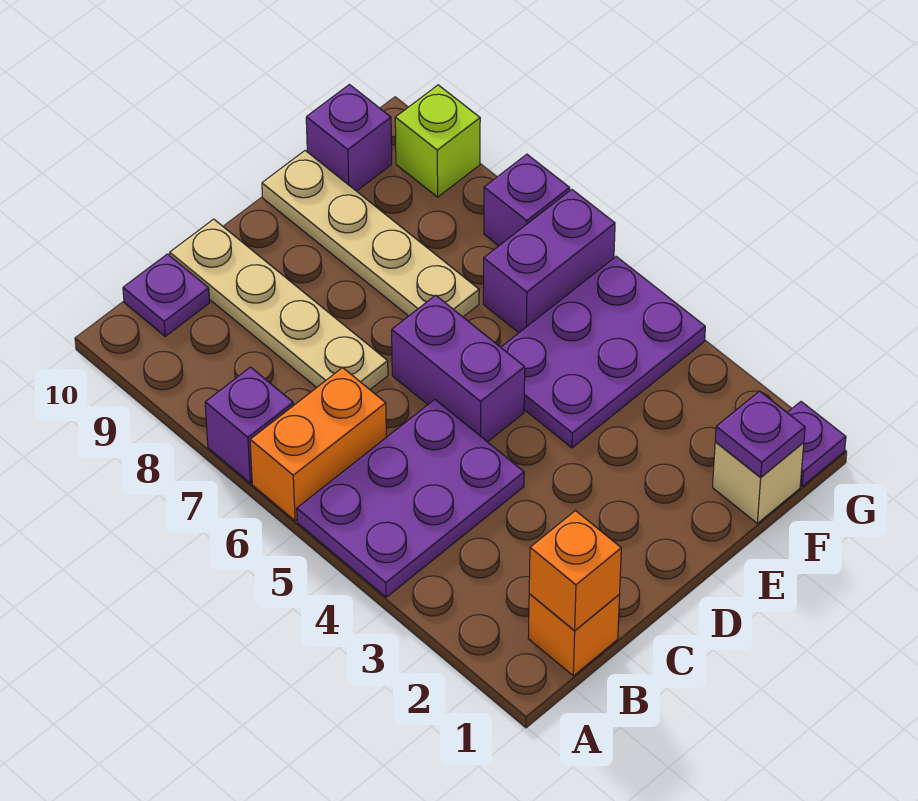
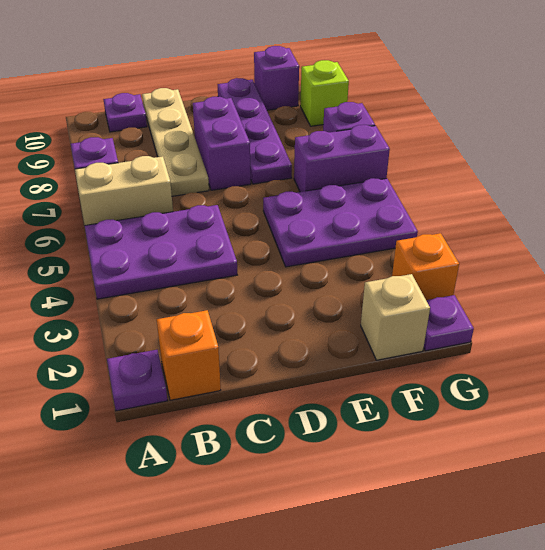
orange brick A6:B6 level 1 -> tan brick A6:B6 level 1
orange brick B1 level 2 -> orange brick G2 level 1
purple brick D5:D6 level 1 -> purple brick D7:D8 level 1
tan plate E7:E10 level 1 -> purple plate E7:E10 level 1
purple plate F1 level 2 -> purple plate A1 level 1

